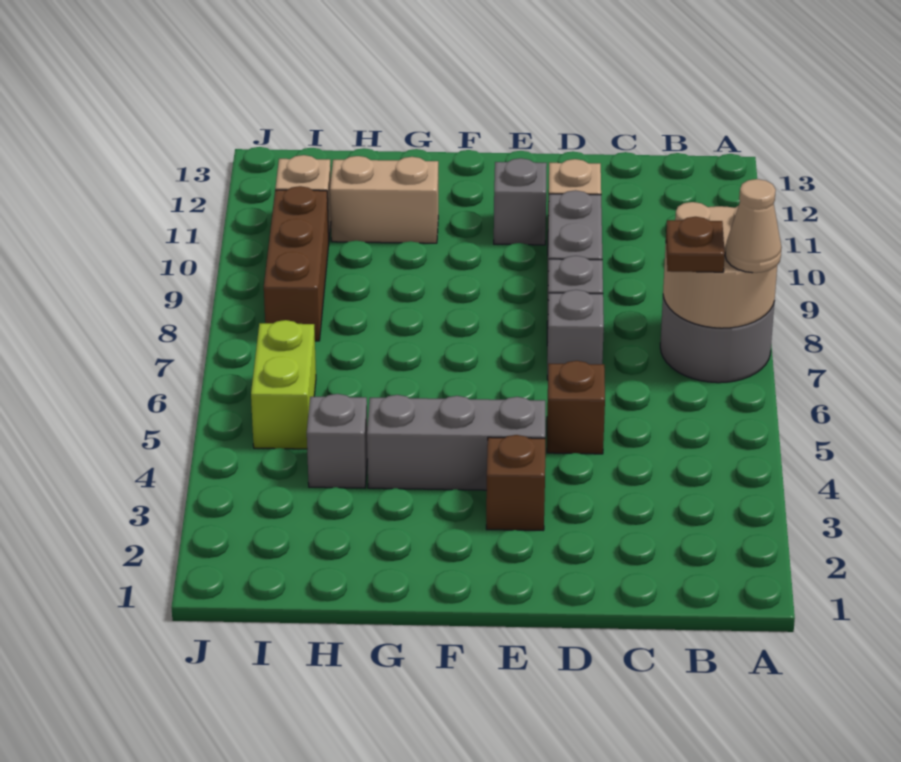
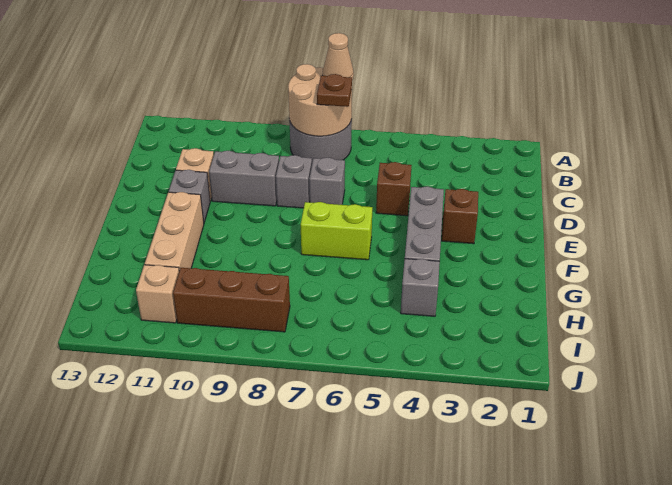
tan brick G11:H11 level 1 -> tan brick F11:H11 level 1
lime brick I5:I6 level 1 -> lime brick F6:F7 level 1

